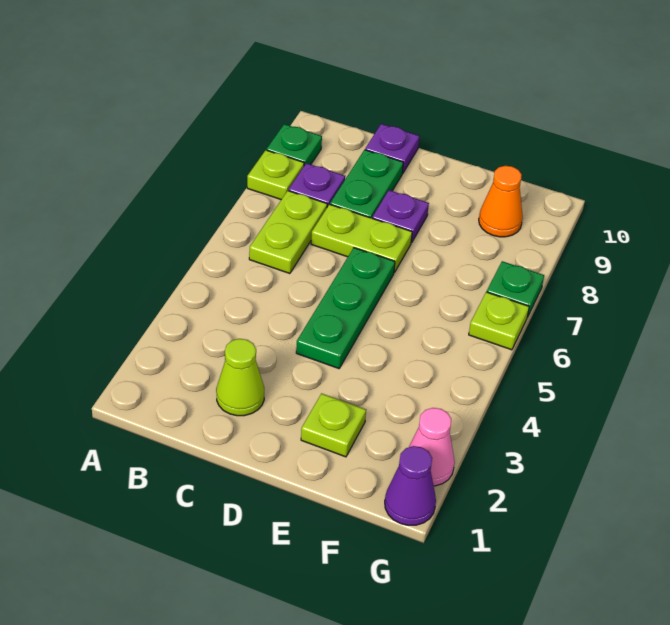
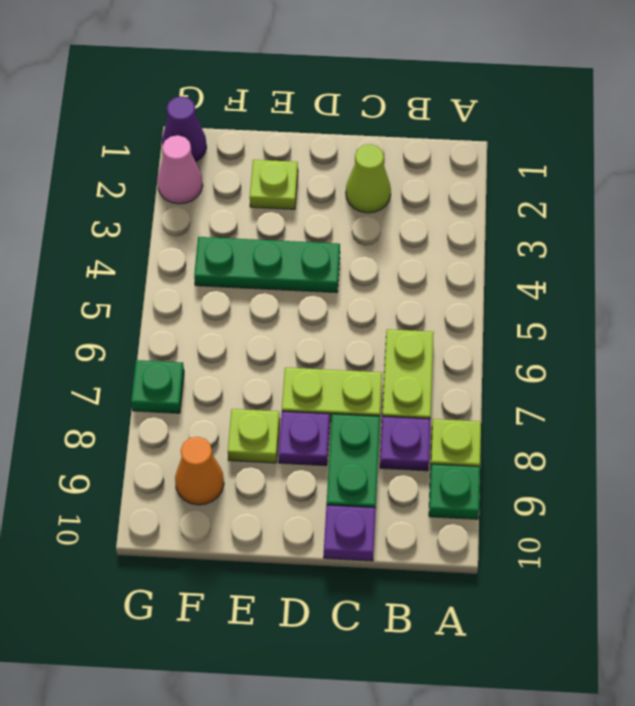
green plate D4:D6 level 1 -> green plate D4:F4 level 1
lime plate G6 level 1 -> lime plate E8 level 1

